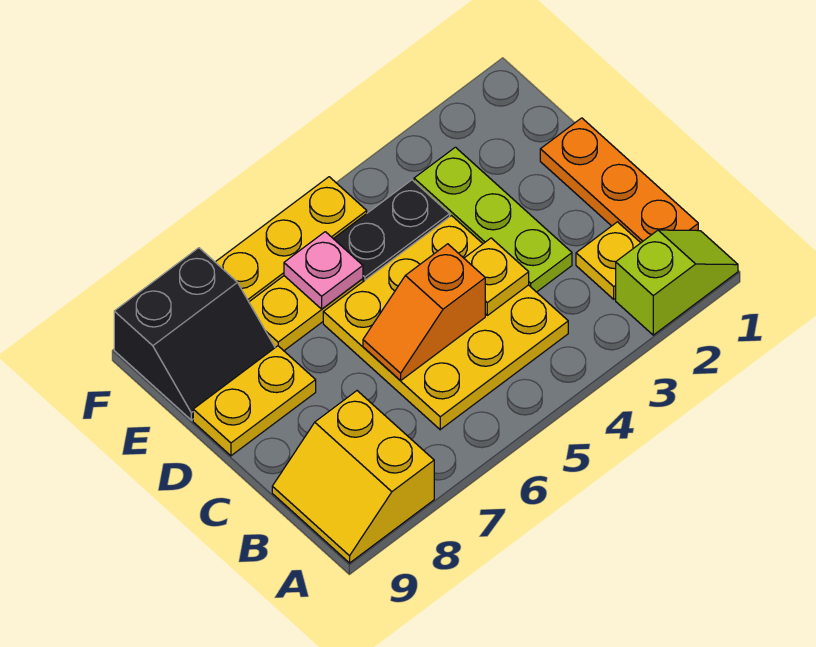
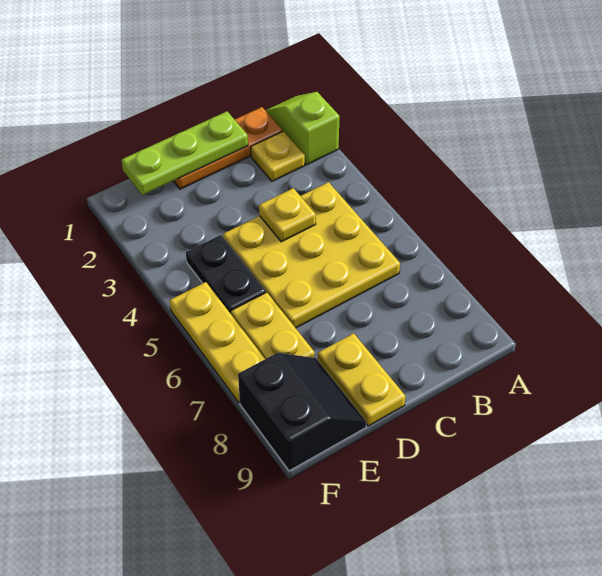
yellow slope A8:B9 level 1 top 8 -> none
lime plate C3:E3 level 1 -> lime plate C1:E1 level 2
orange slope C5:C6 level 2 top 5 -> none
pink plate E6 level 2 -> none

